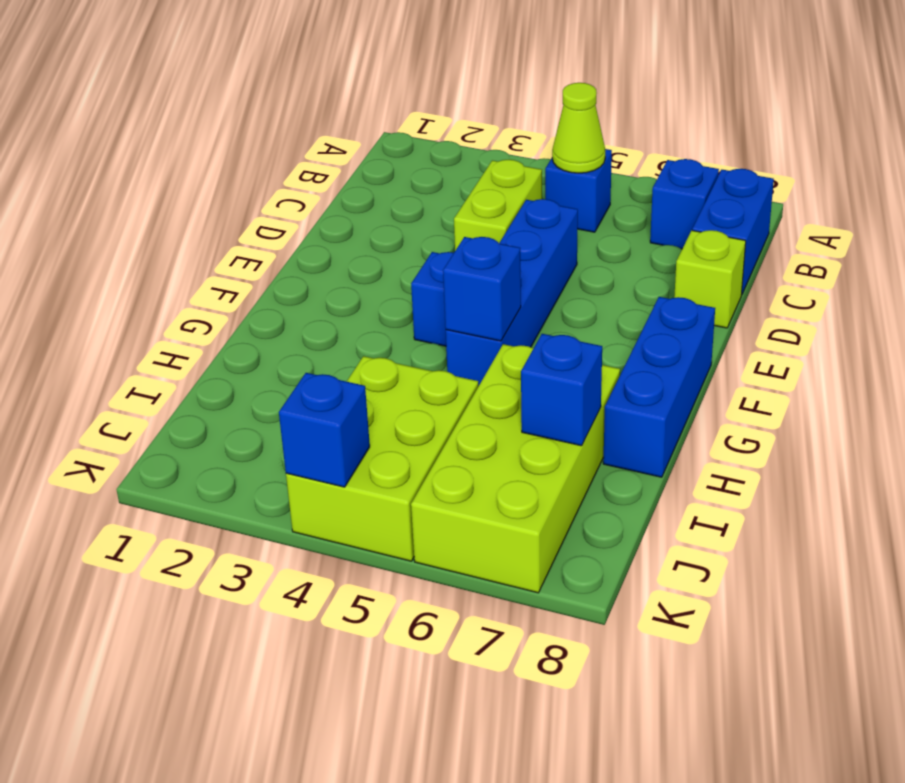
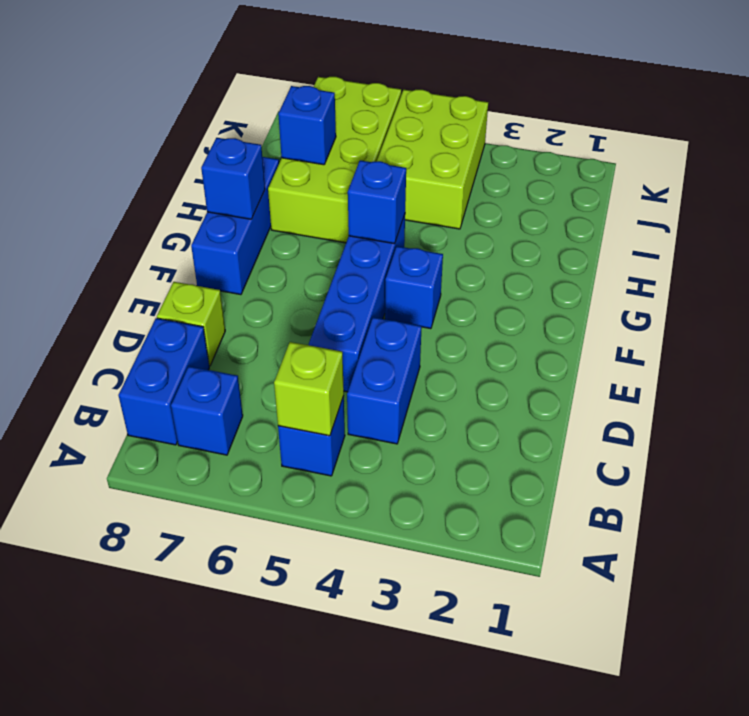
lime cone B5 level 2 -> lime brick B5 level 2
lime brick C4:D4 level 1 -> blue brick C4:D4 level 1
blue brick K4 level 2 -> blue brick G8 level 2

